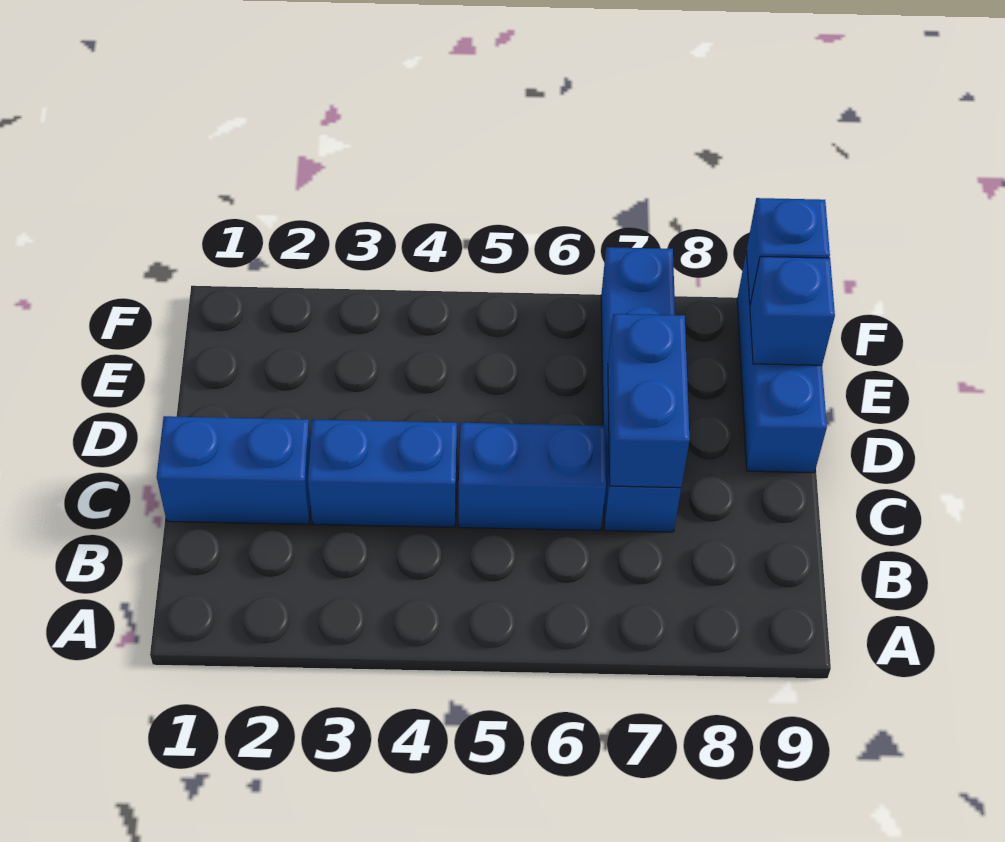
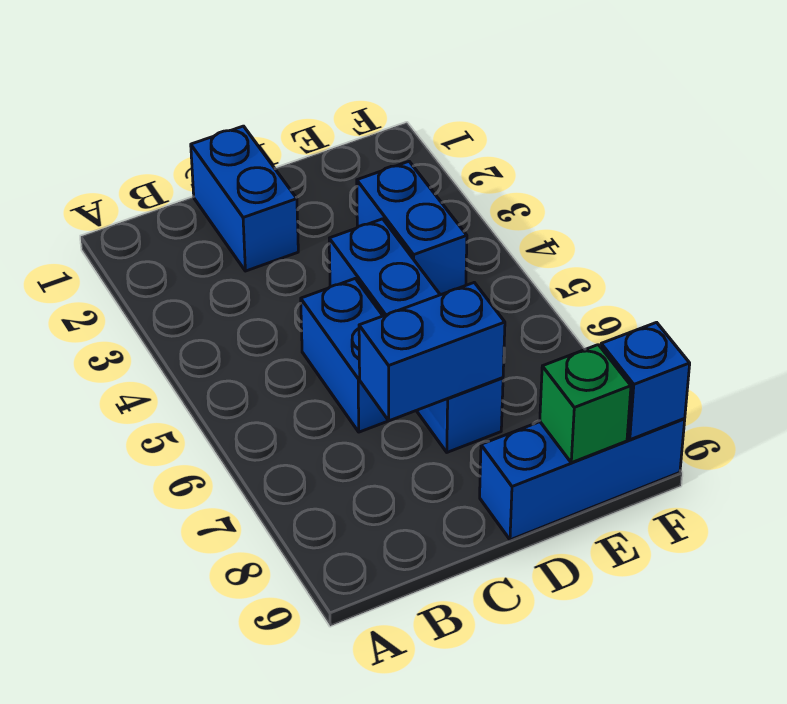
blue brick C3:C4 level 1 -> blue brick E3:E4 level 1
blue brick C7:F7 level 1 -> blue brick D4:D7 level 1
blue brick E9 level 2 -> green brick E9 level 2

